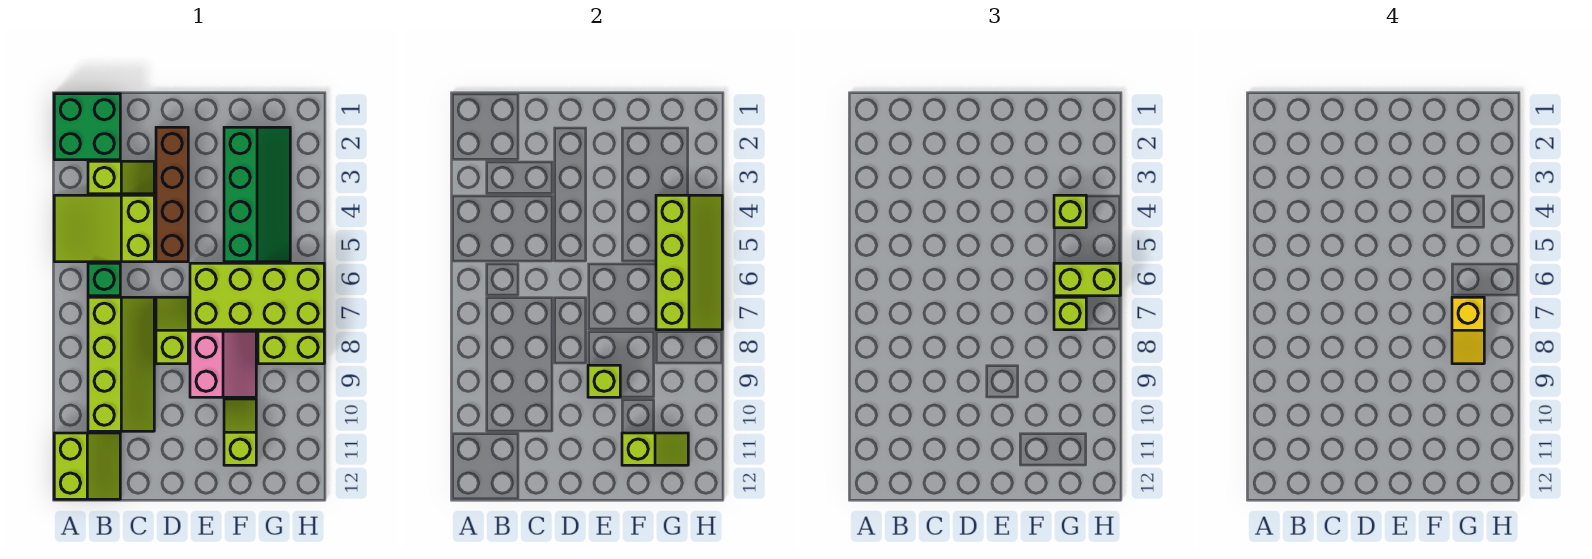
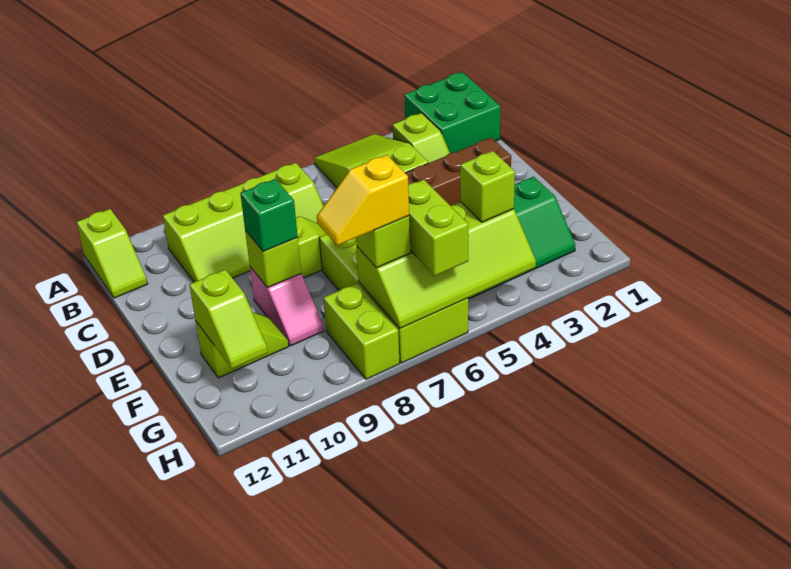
lime slope A11:B12 level 1 top A -> lime slope A12:B12 level 1 top A
green brick B6 level 1 -> green brick E9 level 3
pink slope E8:F9 level 1 top E -> pink slope E9:F9 level 1 top E

